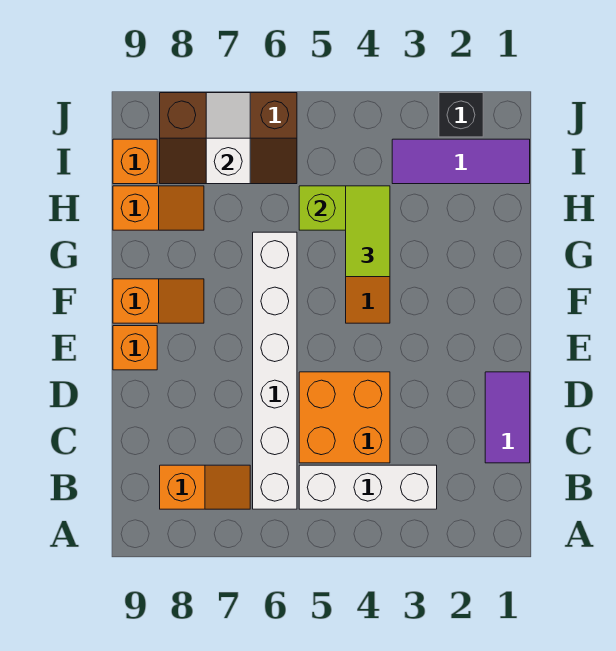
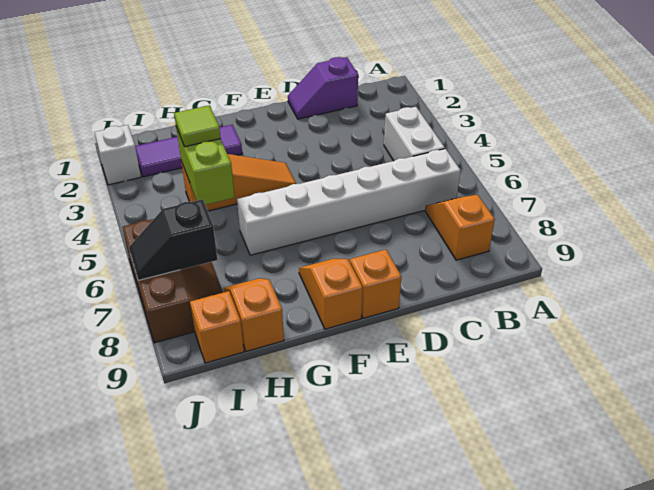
white brick B3:B5 level 1 -> white brick B4:B5 level 1
purple tile C1:D1 level 1 -> purple slope C1:D1 level 1 top C
orange brick C4:D5 level 1 -> none
lime tile G4:H4 level 3 -> lime tile H4 level 3
purple tile I1:I3 level 1 -> purple tile G2:I2 level 1
white slope I7:J7 level 2 top I -> black slope I7:J7 level 2 top I
black brick J2 level 1 -> white brick J2 level 1

